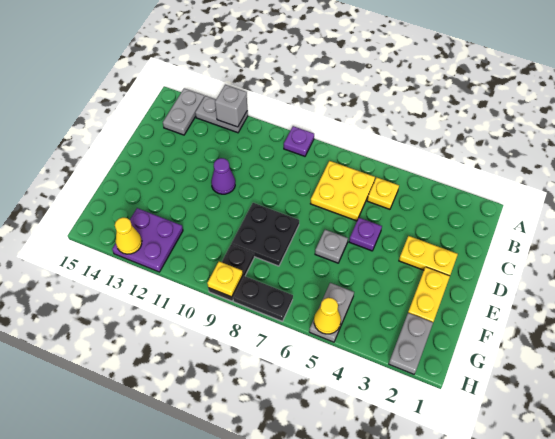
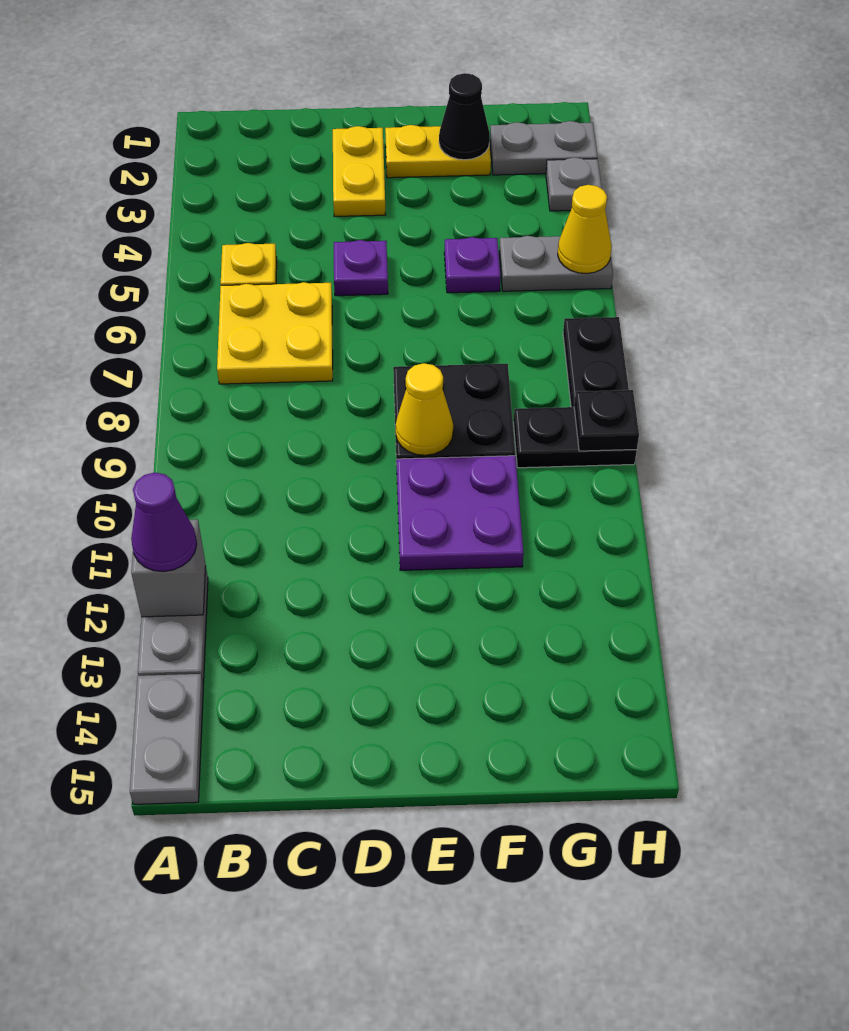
purple plate A9 level 1 -> purple plate F5 level 1
grey plate A14:B14 level 1 -> grey plate A14:A15 level 1
purple cone D11 level 1 -> purple cone A12 level 3
grey plate E6 level 1 -> grey plate H3 level 1
none -> black cone F2 level 2
purple plate G12:H13 level 1 -> purple plate E10:F11 level 1
yellow plate H9 level 2 -> black plate H9 level 2
yellow cone H13 level 2 -> yellow cone E9 level 2

